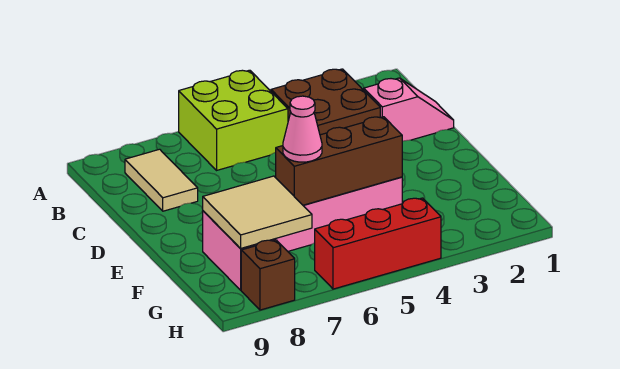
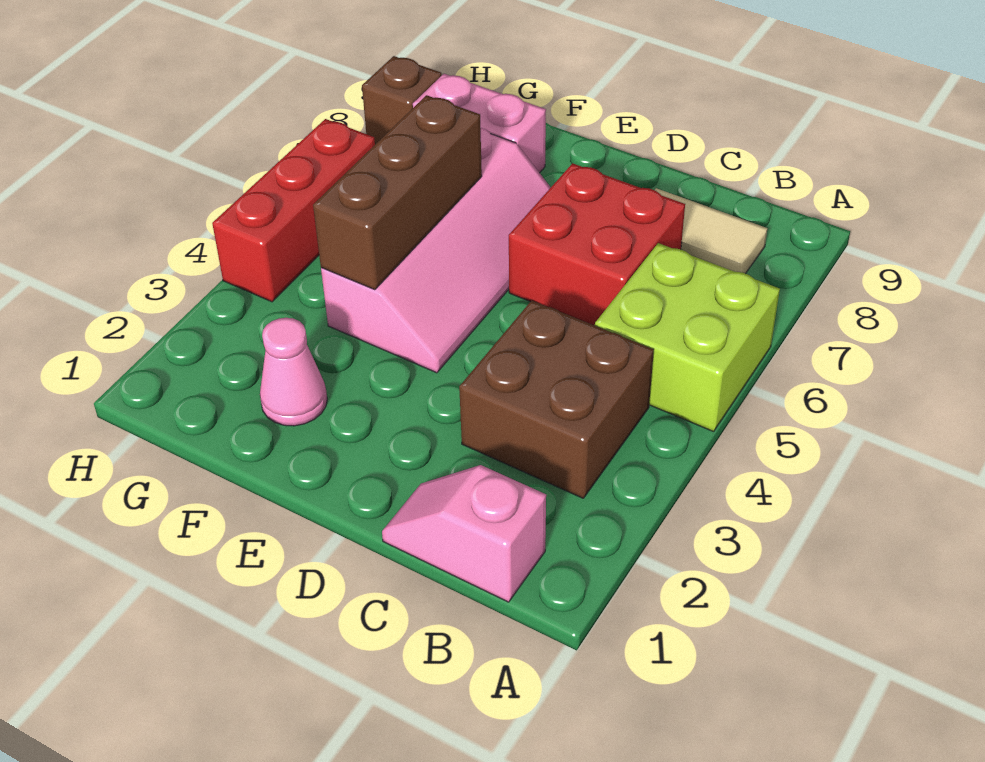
pink slope C1:C2 level 1 top 2 -> pink slope B1:C1 level 1 top B
none -> red brick C6:D7 level 1
pink cone F6 level 3 -> pink cone F2 level 1
tan tile F7:G8 level 2 -> none

